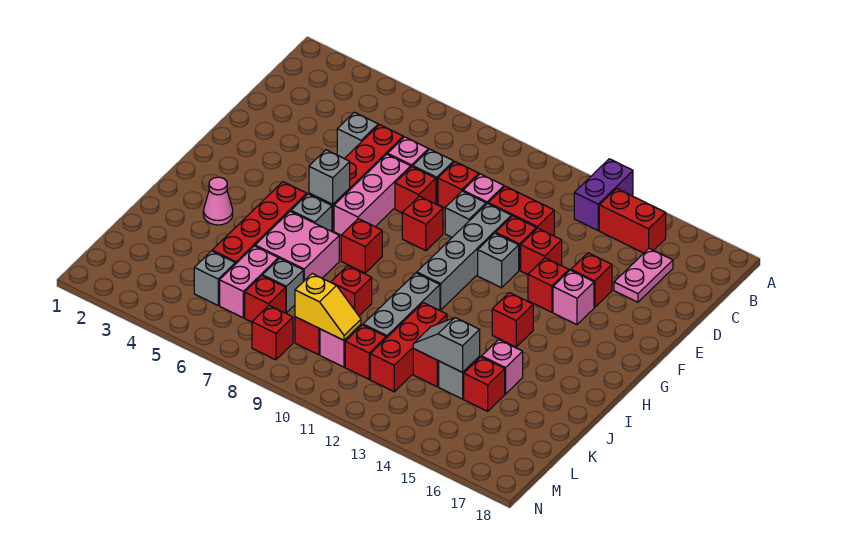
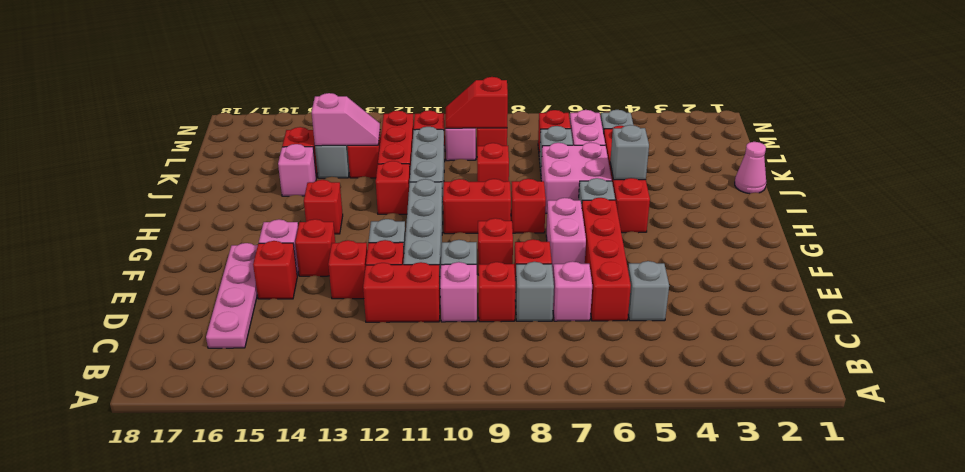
purple brick A13:B13 level 1 -> none
red brick B14:B15 level 1 -> red brick H9:H10 level 1
pink plate C16:D16 level 1 -> pink plate C16:F16 level 1
pink brick E7:G7 level 1 -> pink brick F7:G7 level 1
grey brick G6 level 2 -> grey brick I5 level 2
pink cone I3 level 1 -> pink cone J1 level 1
grey slope K13:K14 level 2 top 14 -> pink slope K13:K14 level 2 top 14
yellow slope L9:L10 level 2 top 9 -> red slope L9:L10 level 2 top 9
red brick M8 level 1 -> red brick I12 level 1

